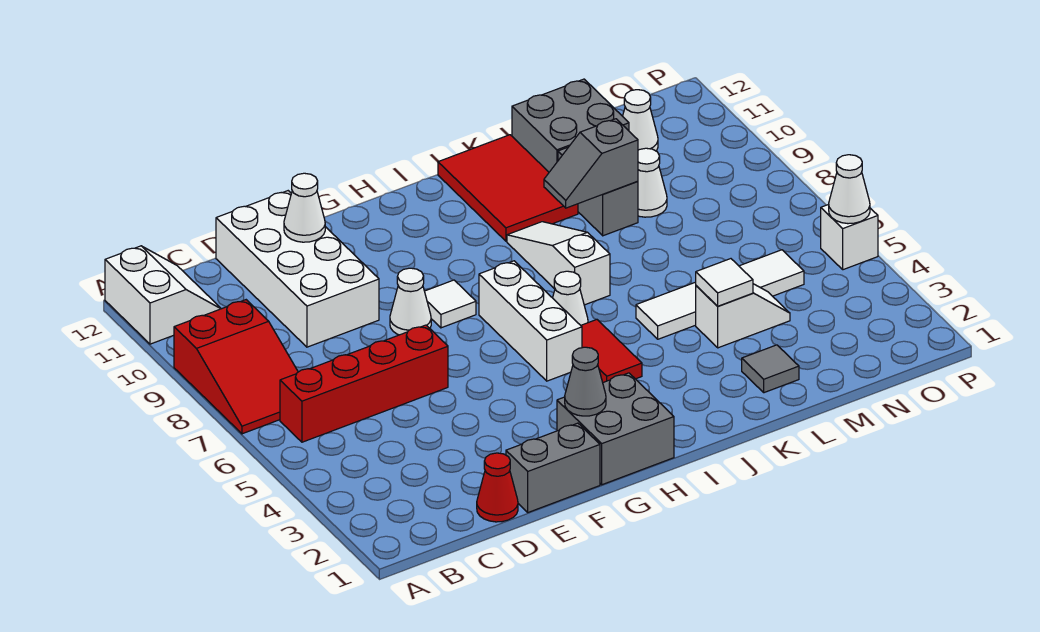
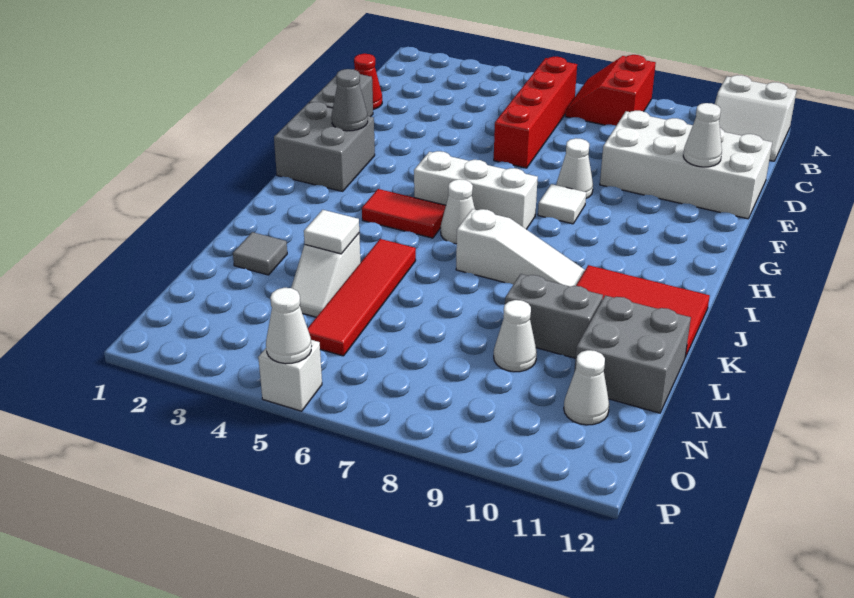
red slope A7:B9 level 1 top 9 -> red slope A7:B8 level 1 top 8
white tile K5:N5 level 1 -> red tile K5:N5 level 1
grey slope K9:L9 level 2 top L -> none

